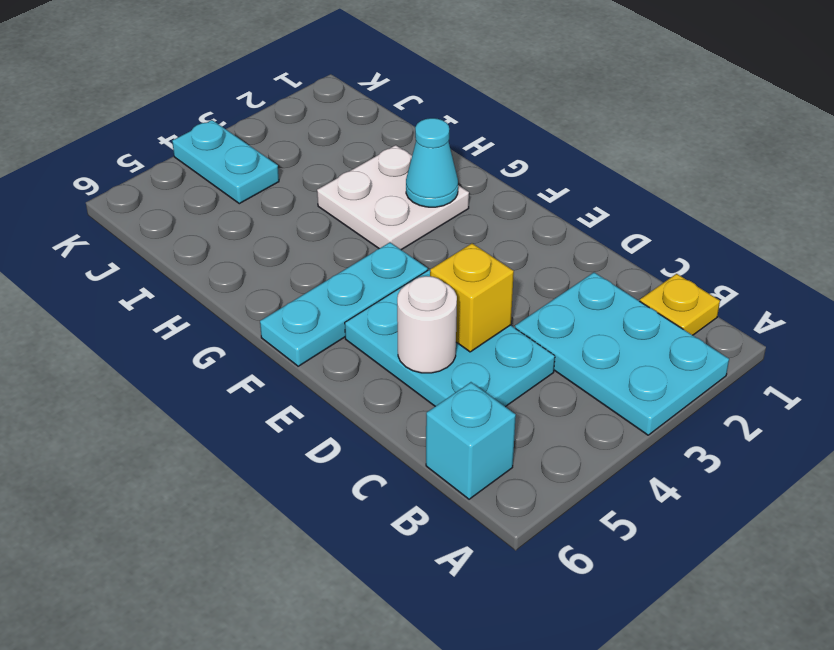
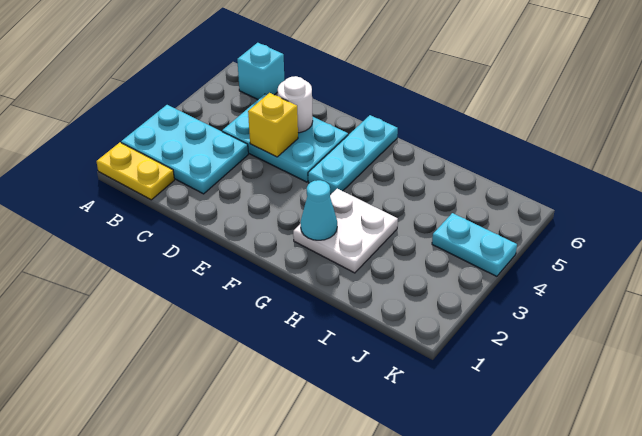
yellow plate B1 level 1 -> yellow plate A1:B1 level 1

